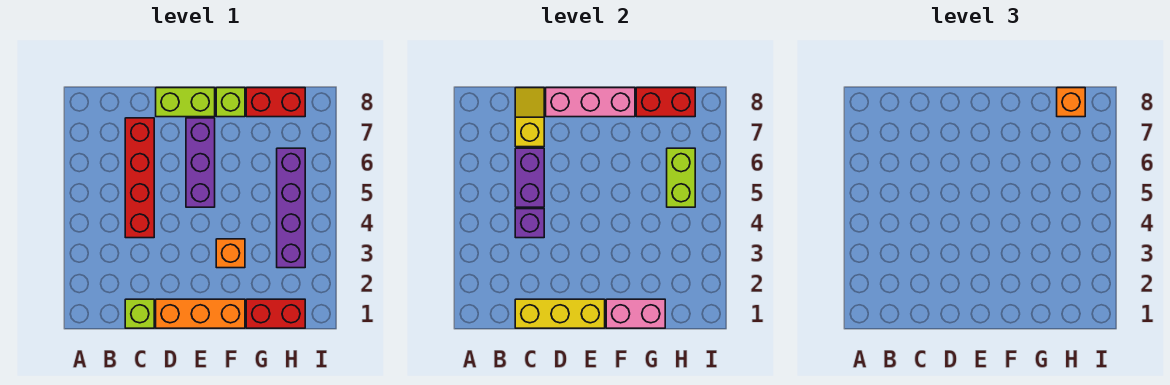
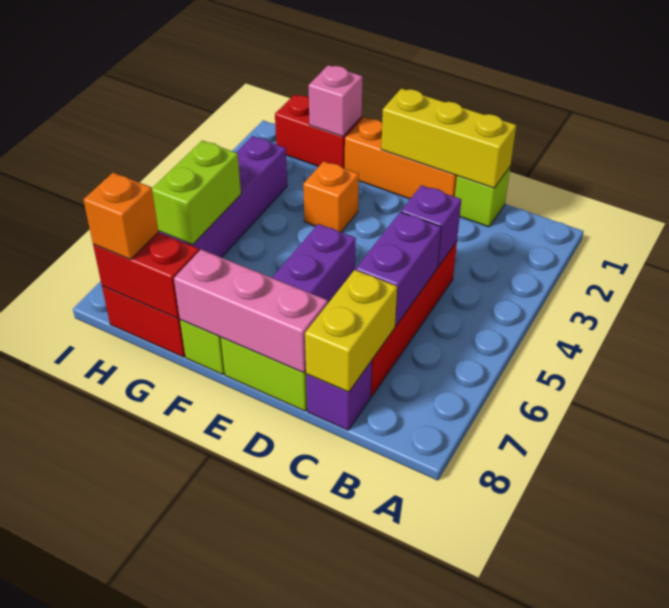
yellow slope C7:C8 level 2 top 7 -> yellow brick C7:C8 level 2
none -> purple brick C8 level 1
pink brick F1:G1 level 2 -> pink brick G1 level 2

